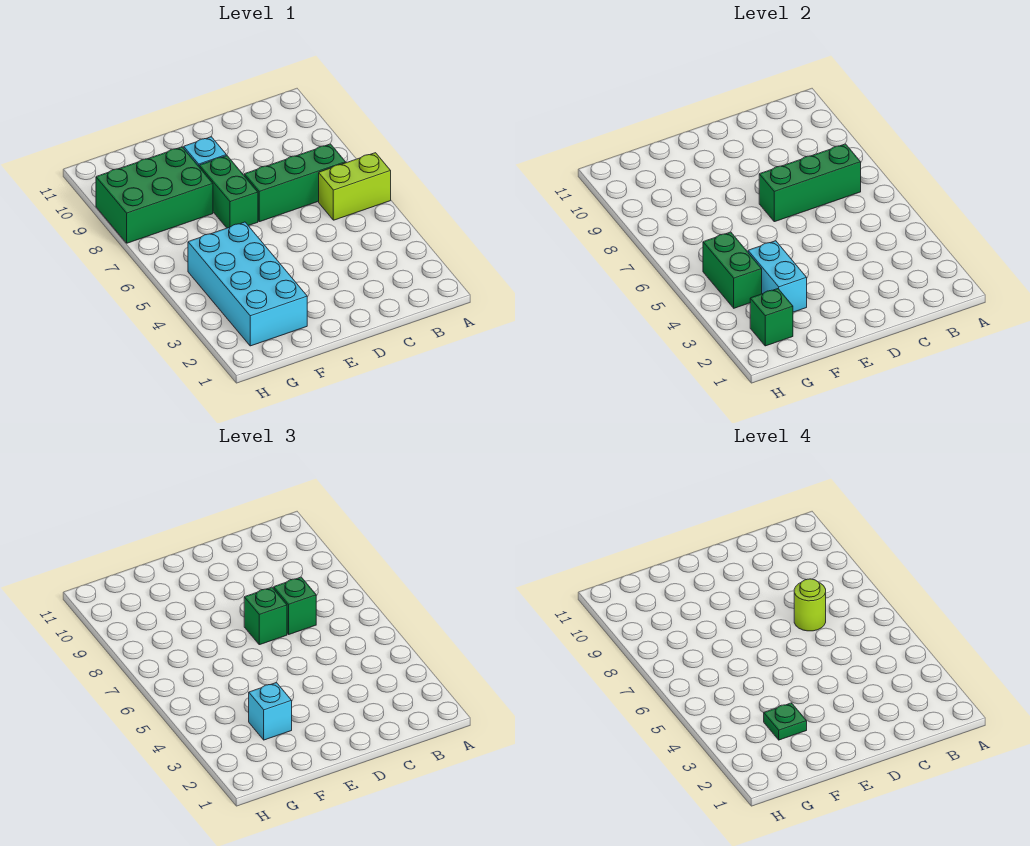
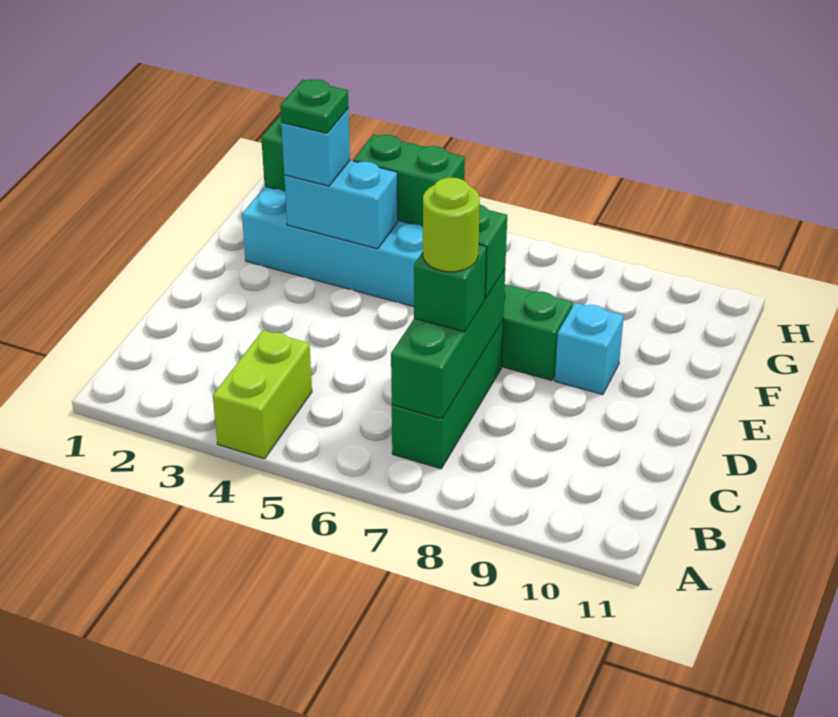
lime brick A6:B6 level 1 -> lime brick A4:B4 level 1
green brick F8:H9 level 1 -> none

